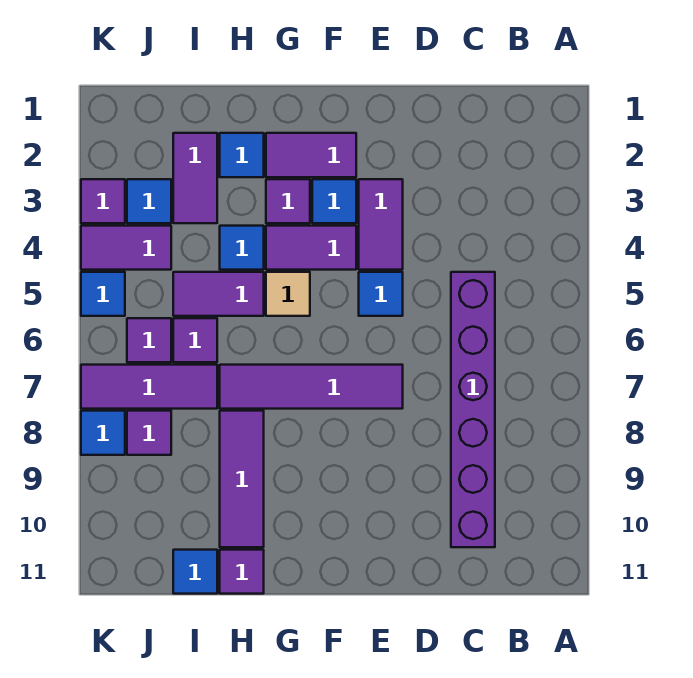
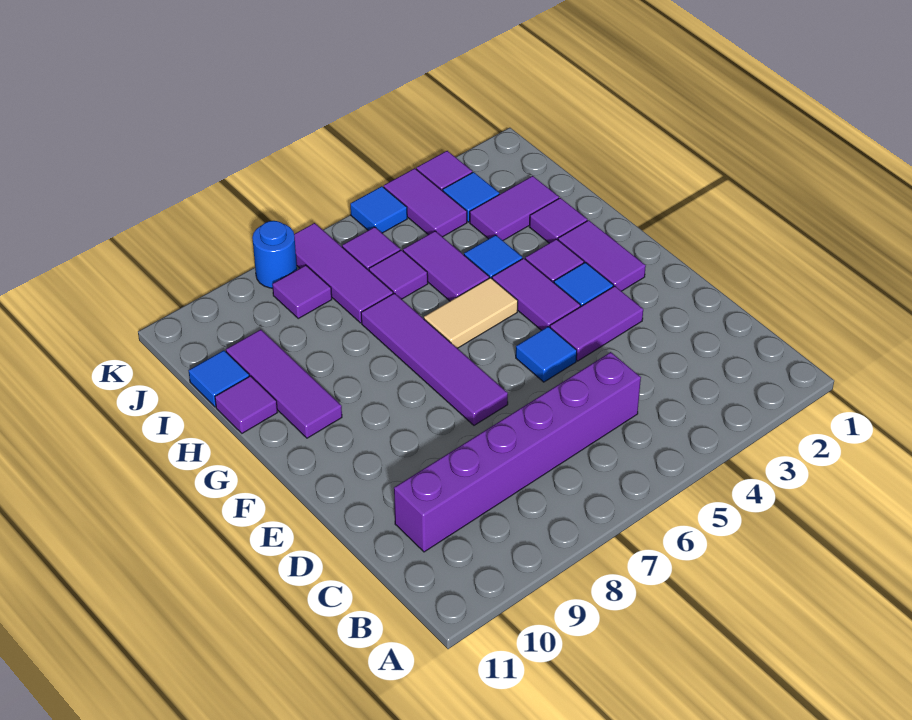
tan tile G5 level 1 -> tan tile G5:G6 level 1
blue tile H2 level 1 -> purple tile H2 level 1
purple tile H8:H10 level 1 -> purple tile G10:I10 level 1
blue tile K8 level 1 -> blue round brick K8 level 1

